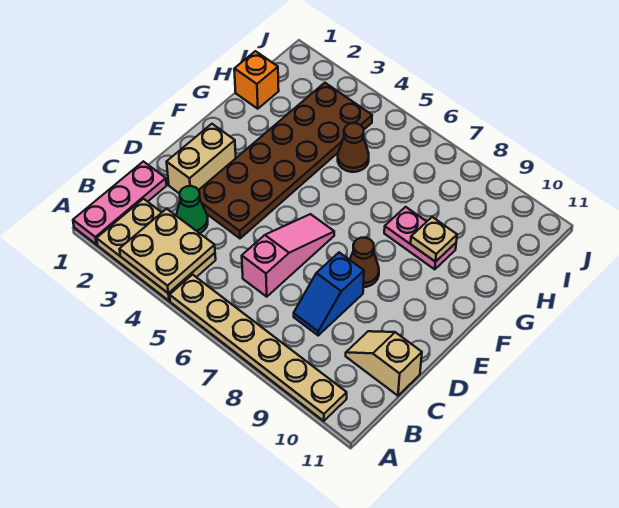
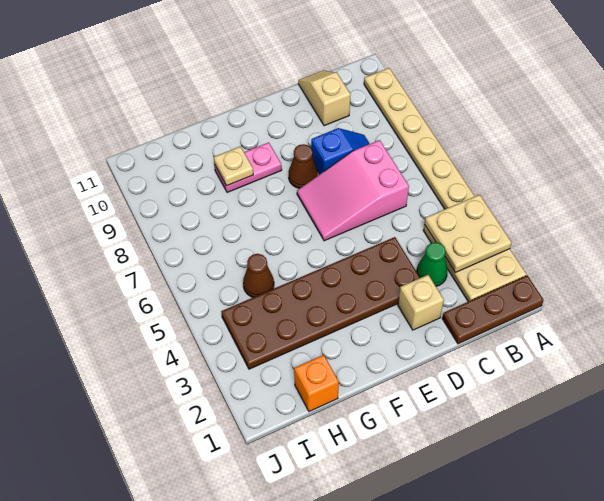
pink plate A1:C1 level 1 -> brown plate A1:C1 level 1
pink slope C6:E6 level 1 top C -> pink slope C6:E7 level 1 top C
tan slope C10:C11 level 1 top 11 -> tan slope C10:C11 level 1 top 10
tan brick D2:E2 level 1 -> tan brick D2 level 1
pink plate G8:G9 level 1 -> pink plate F9:G9 level 1

